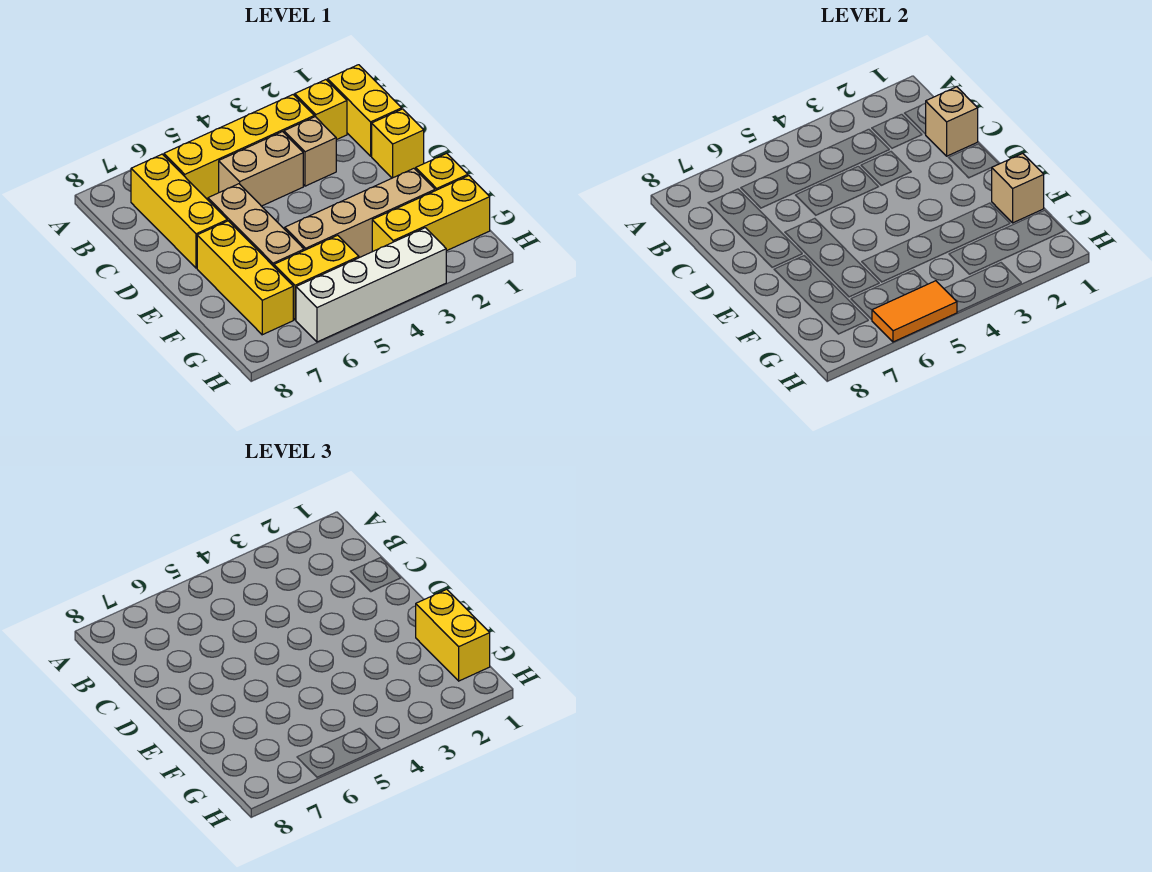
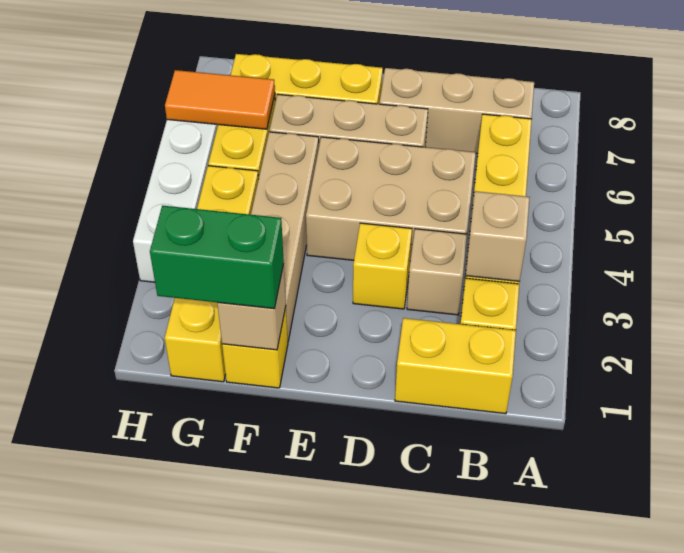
yellow brick B7:D7 level 1 -> tan brick B7:D7 level 1
tan brick C1 level 2 -> tan brick B3 level 2
tan brick C4:C5 level 1 -> tan brick C4:E5 level 1
yellow brick D1 level 1 -> yellow brick D3 level 1
yellow brick F1:G1 level 3 -> green brick F1:G1 level 3
yellow brick G1:G3 level 1 -> yellow brick G1:G4 level 1
orange tile H5:H6 level 2 -> orange tile G6:H6 level 2

